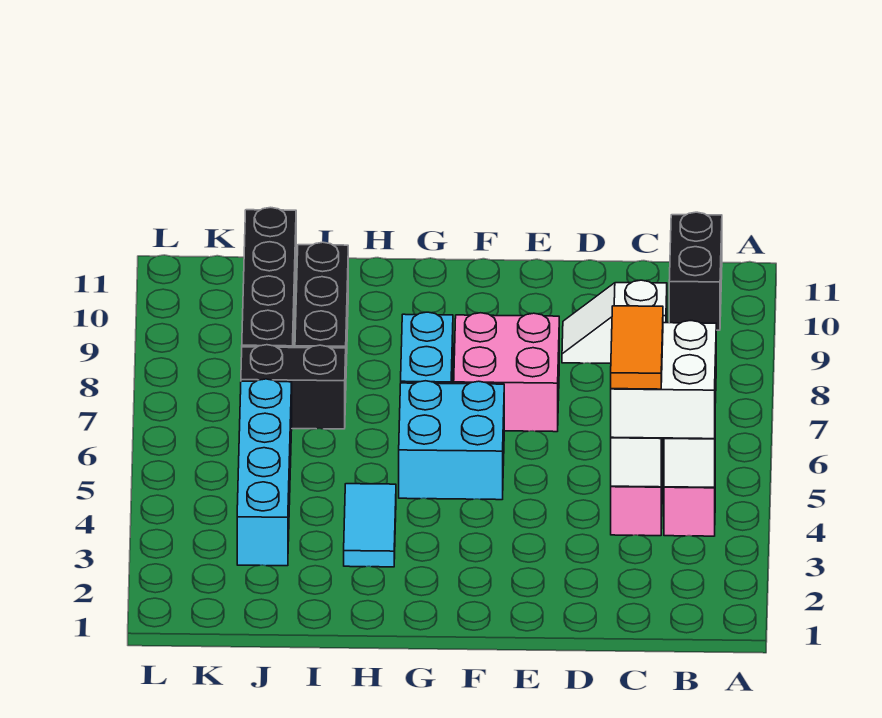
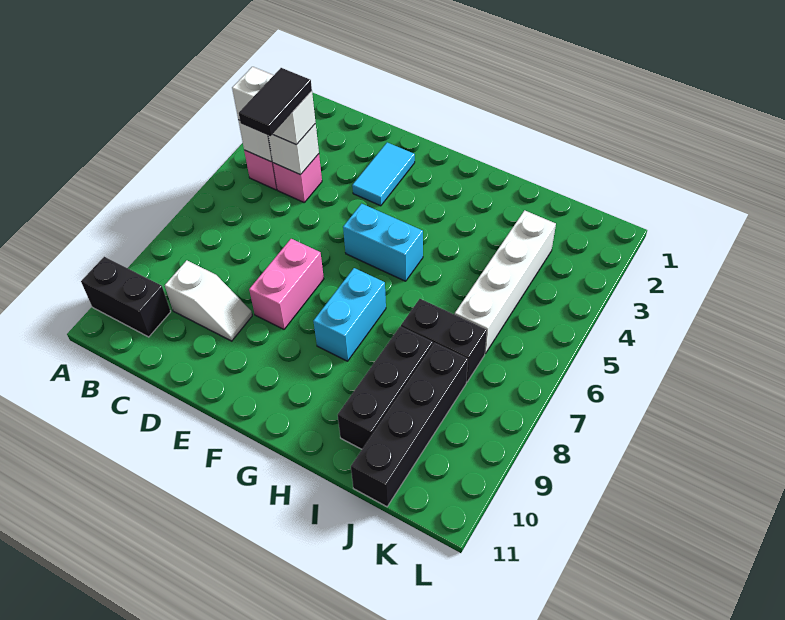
white brick B4:C5 level 3 -> white brick B4:C4 level 3
black brick B10:B11 level 1 -> black brick A10:B10 level 1
orange tile C4:C5 level 4 -> black tile C4:C5 level 4
pink brick E7:F8 level 1 -> pink brick E7:E8 level 1
cyan brick F5:G6 level 1 -> cyan brick F5:G5 level 1
cyan tile H3:H4 level 1 -> cyan tile E2:E3 level 1
cyan brick J3:J6 level 1 -> white brick J3:J6 level 1

